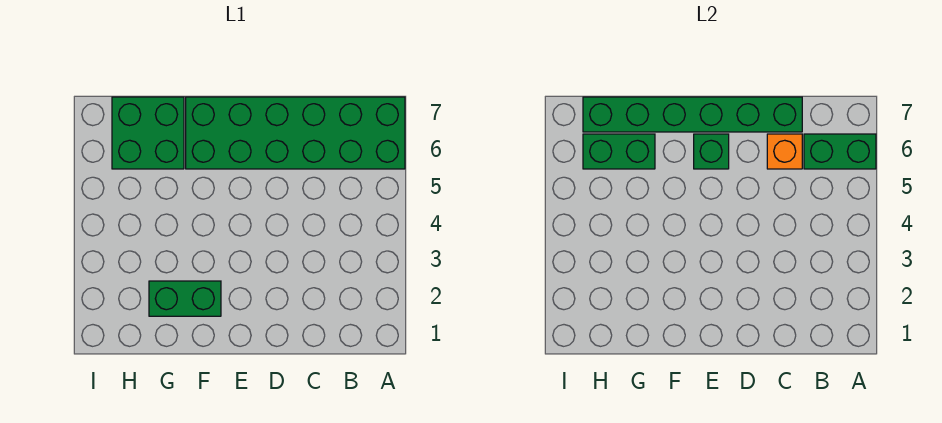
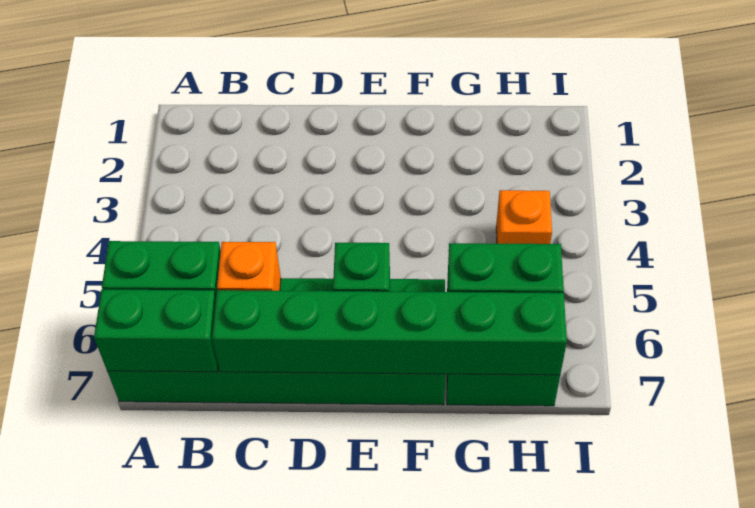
green brick F2:G2 level 1 -> green brick A7:B7 level 2
none -> orange brick H4 level 1

